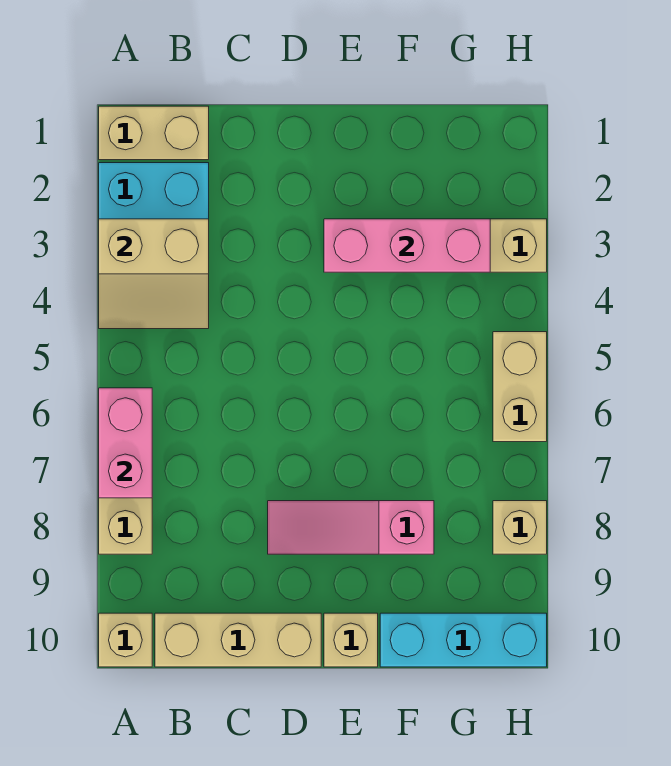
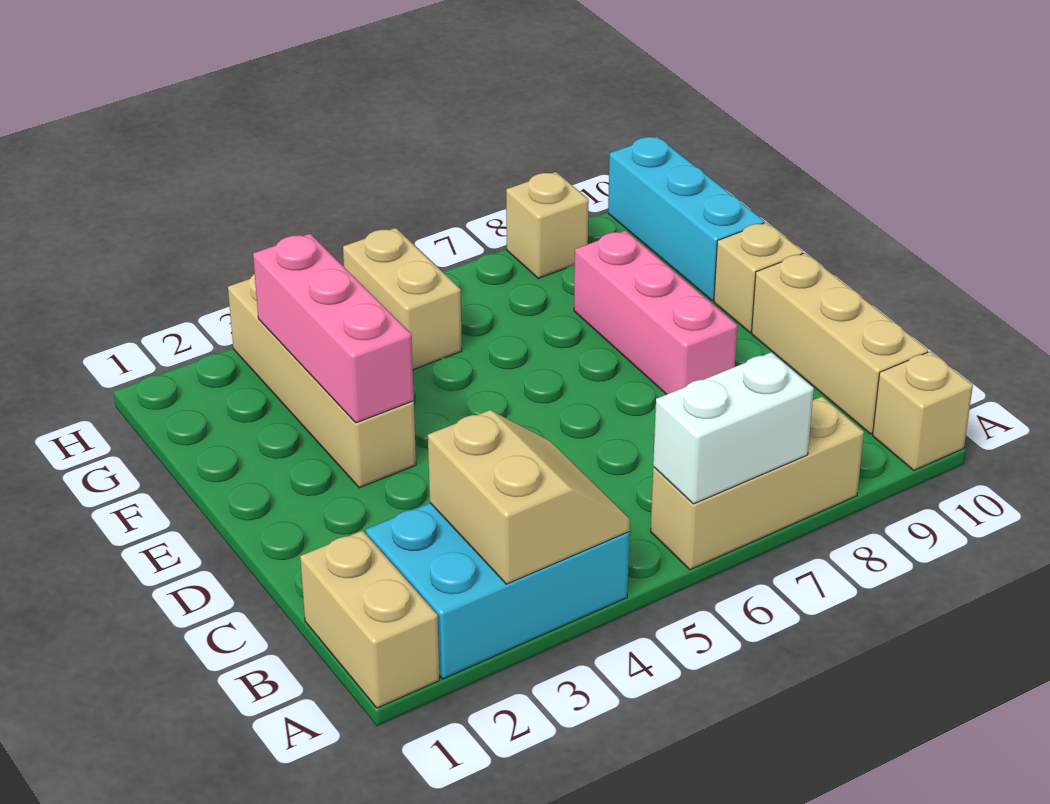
pink brick A6:A7 level 2 -> white brick A6:A7 level 2
pink slope D8:F8 level 1 top F -> pink brick D8:F8 level 1
tan brick H5:H6 level 1 -> tan brick G5:H5 level 1

